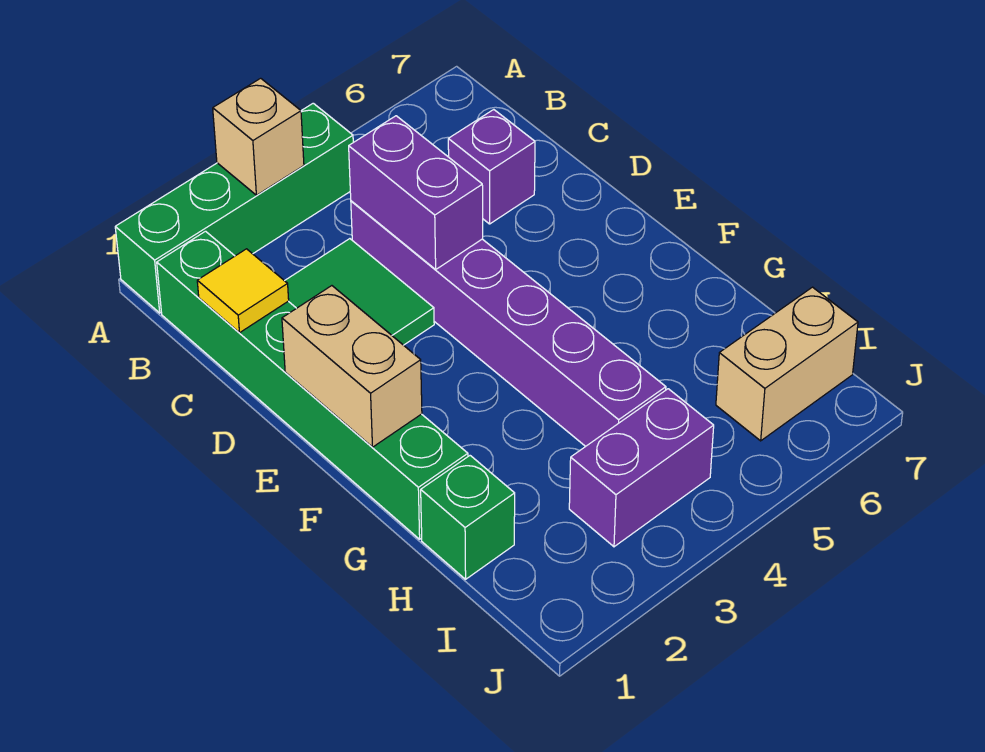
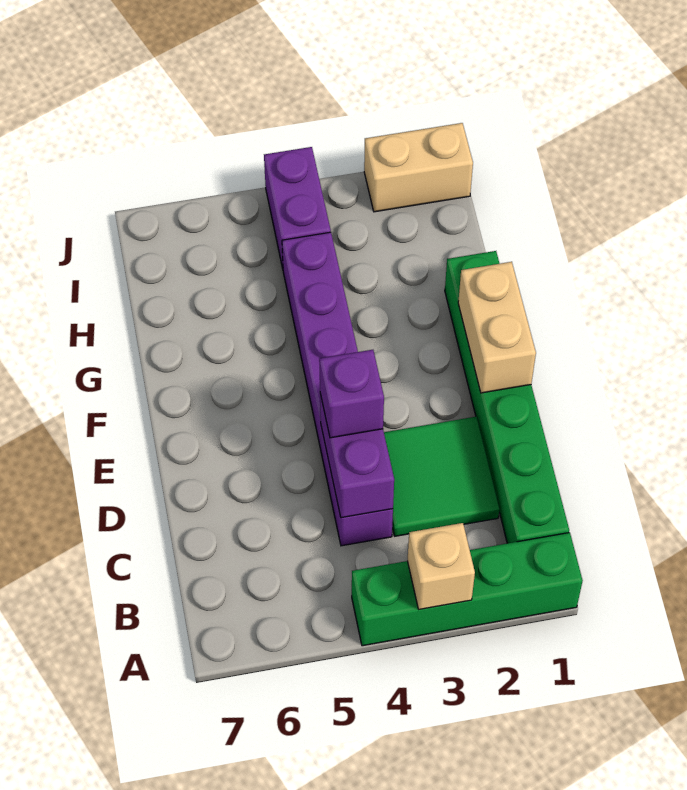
yellow tile C1 level 2 -> none
purple brick C6 level 1 -> purple brick D4 level 3
green brick H1 level 1 -> none
purple brick I3:I4 level 1 -> purple brick I4:J4 level 1
tan brick I6:I7 level 1 -> tan brick J1:J2 level 1

